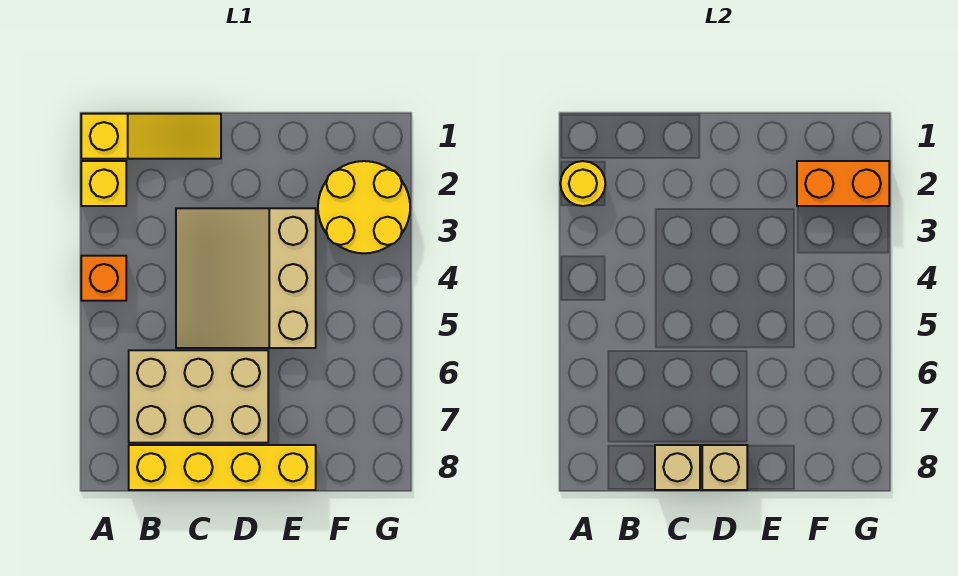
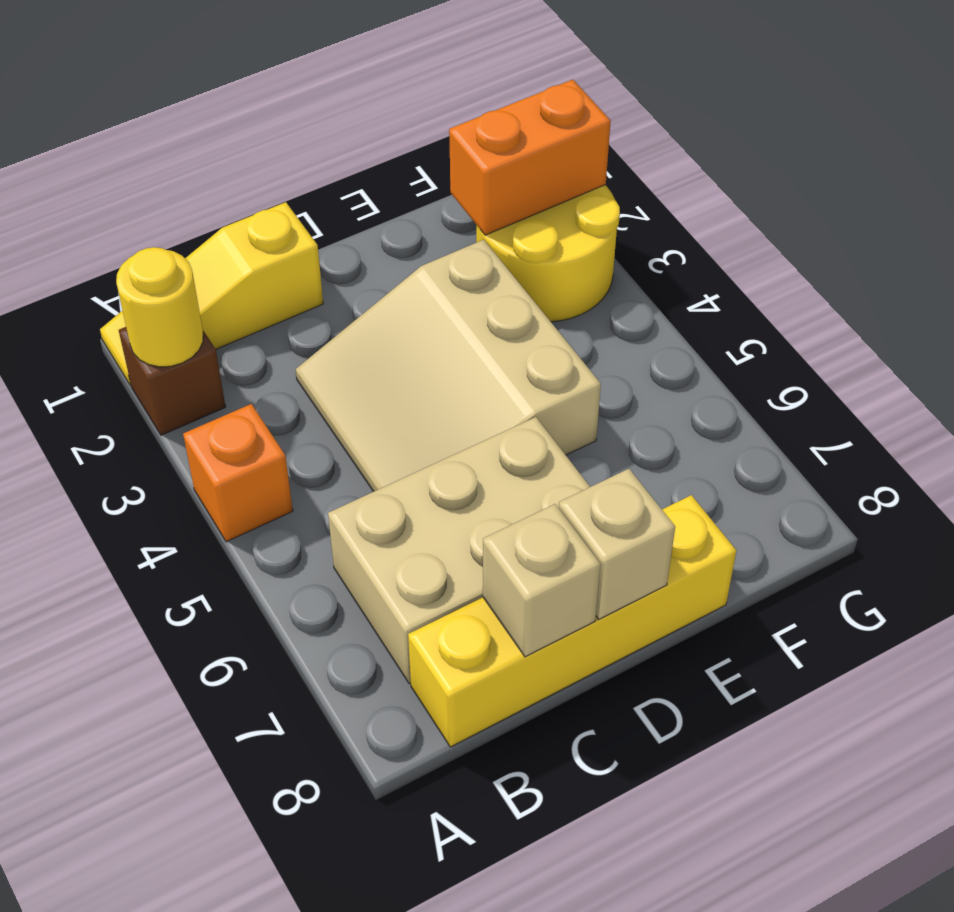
yellow slope A1:C1 level 1 top A -> yellow slope A1:C1 level 1 top C
yellow brick A2 level 1 -> brown brick A2 level 1

